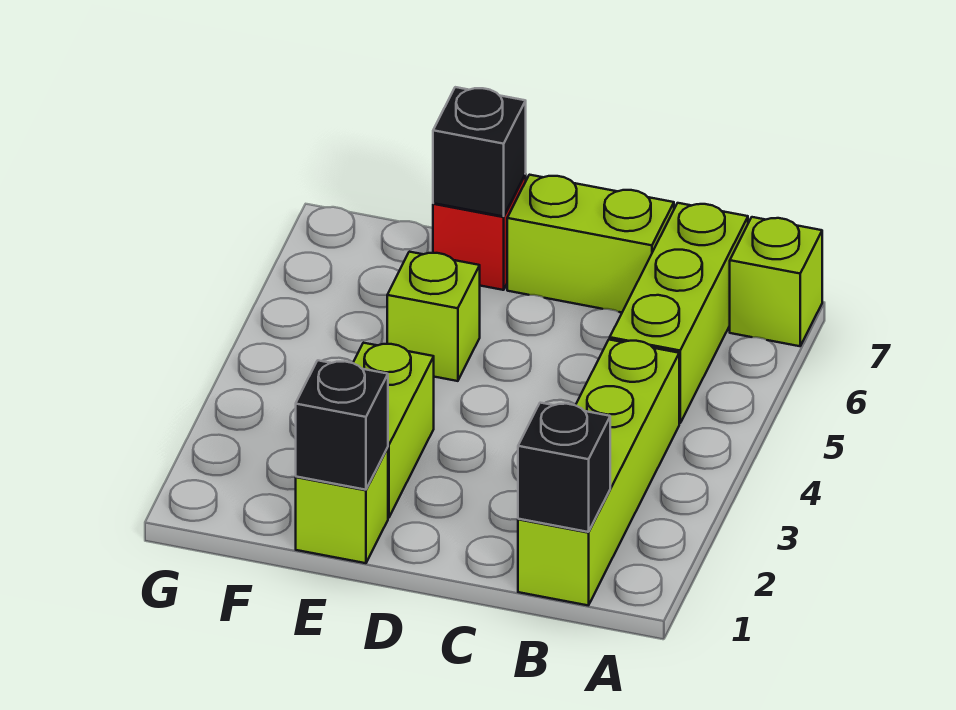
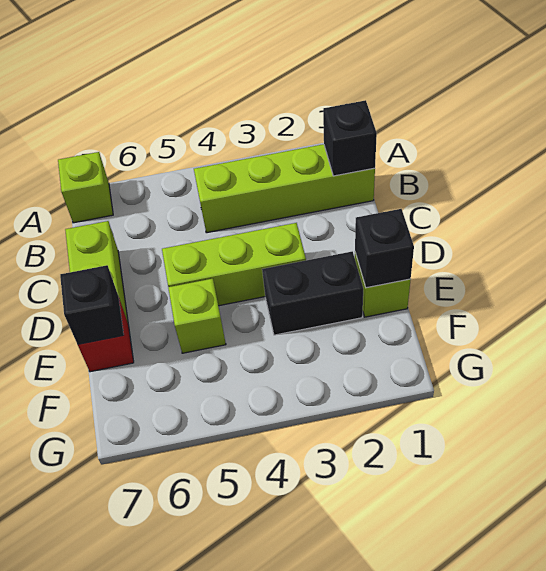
lime brick B5:B7 level 1 -> lime brick D3:D5 level 1
lime brick E2:E3 level 1 -> black brick E2:E3 level 1

